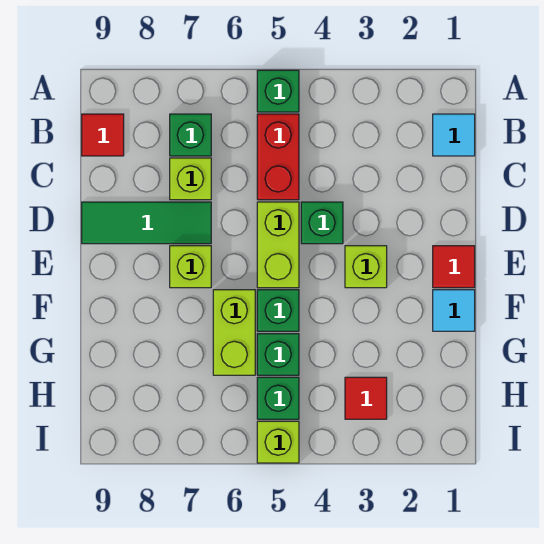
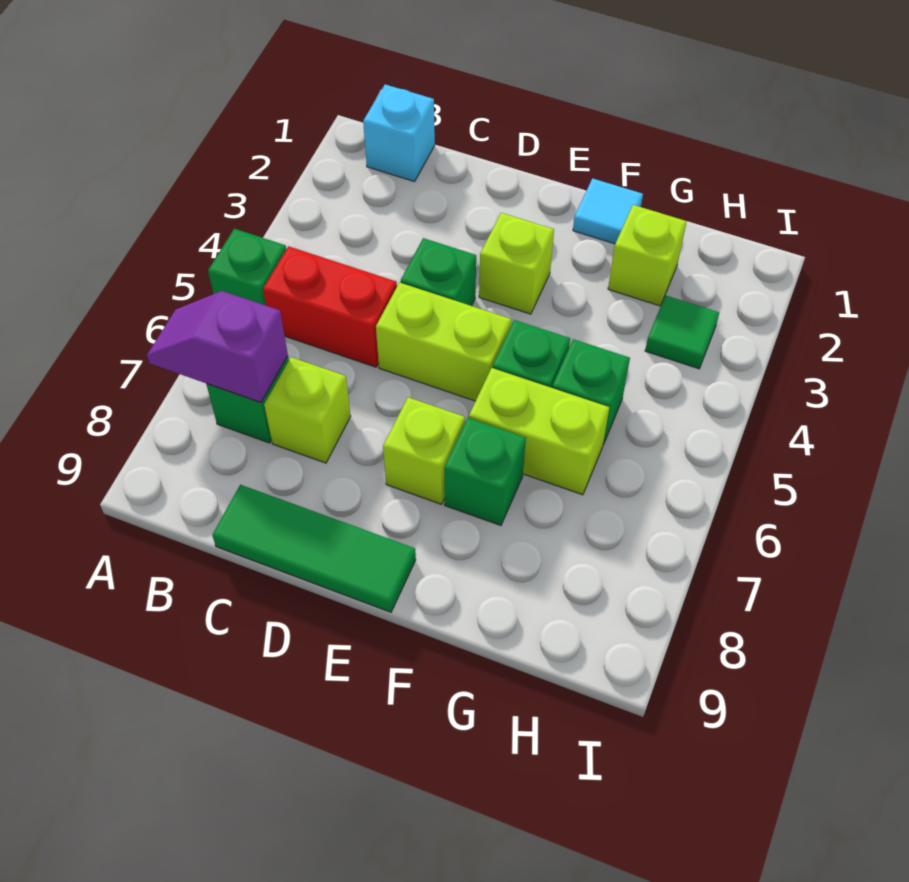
none -> purple slope A7:B7 level 2 top B
cyan tile B1 level 1 -> cyan brick B1 level 1
red tile B9 level 1 -> none
green tile D7:D9 level 1 -> green tile C9:E9 level 1
red tile E1 level 1 -> none
red tile H3 level 1 -> green tile H3 level 1
green brick H5 level 1 -> green brick F7 level 1
lime brick I5 level 1 -> lime brick G2 level 1

